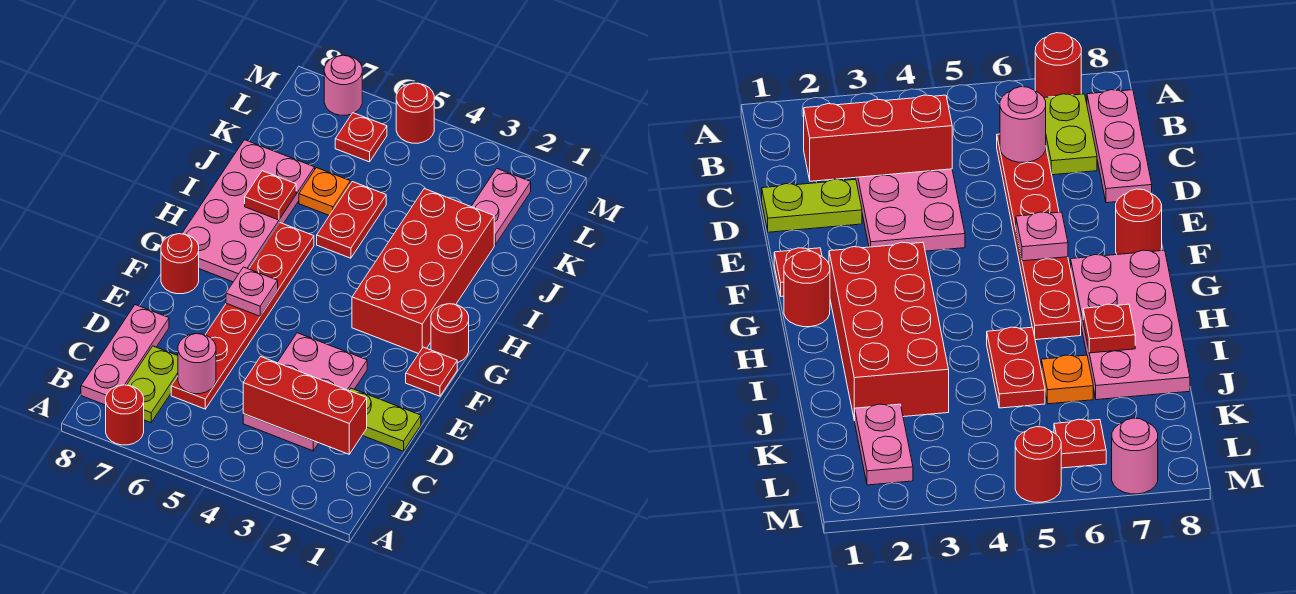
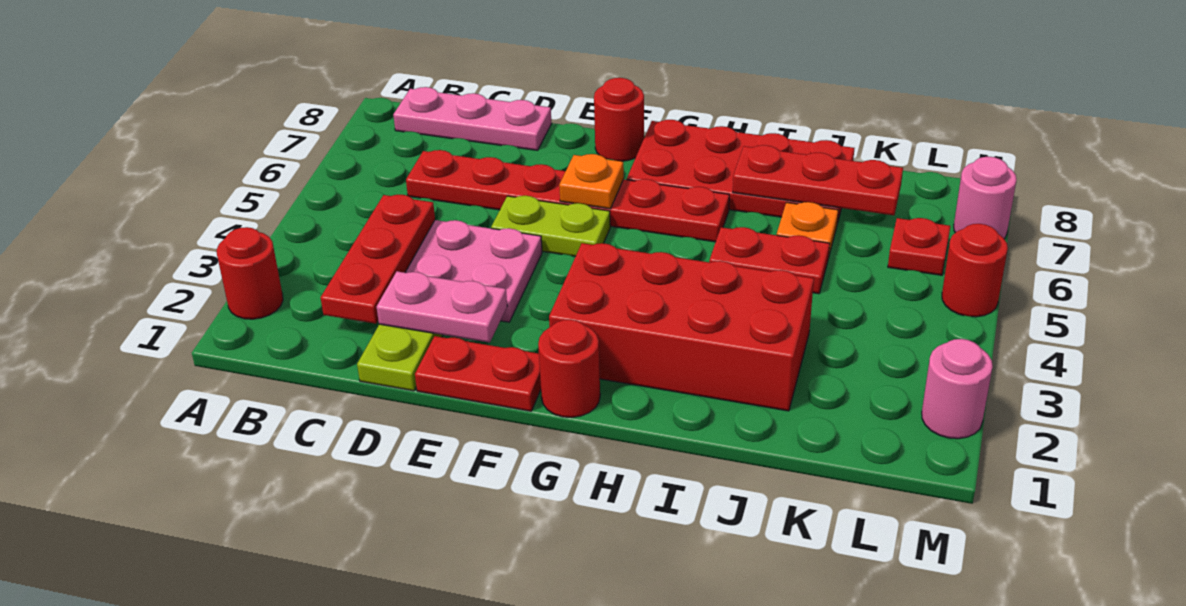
red round brick A7 level 1 -> red round brick A2 level 1
lime plate B7:C7 level 1 -> lime plate E5:F5 level 1
red brick C2:C4 level 2 -> red plate C2:C4 level 2
pink round brick C6 level 2 -> pink round brick M2 level 1
red plate F1 level 1 -> red plate E1:F1 level 1
pink plate F6 level 2 -> orange plate F6 level 2
pink plate G7:J8 level 1 -> red plate G7:J8 level 1
red plate I7 level 2 -> red plate I7:K7 level 2
pink plate K2:L2 level 1 -> pink plate D2:E2 level 2

